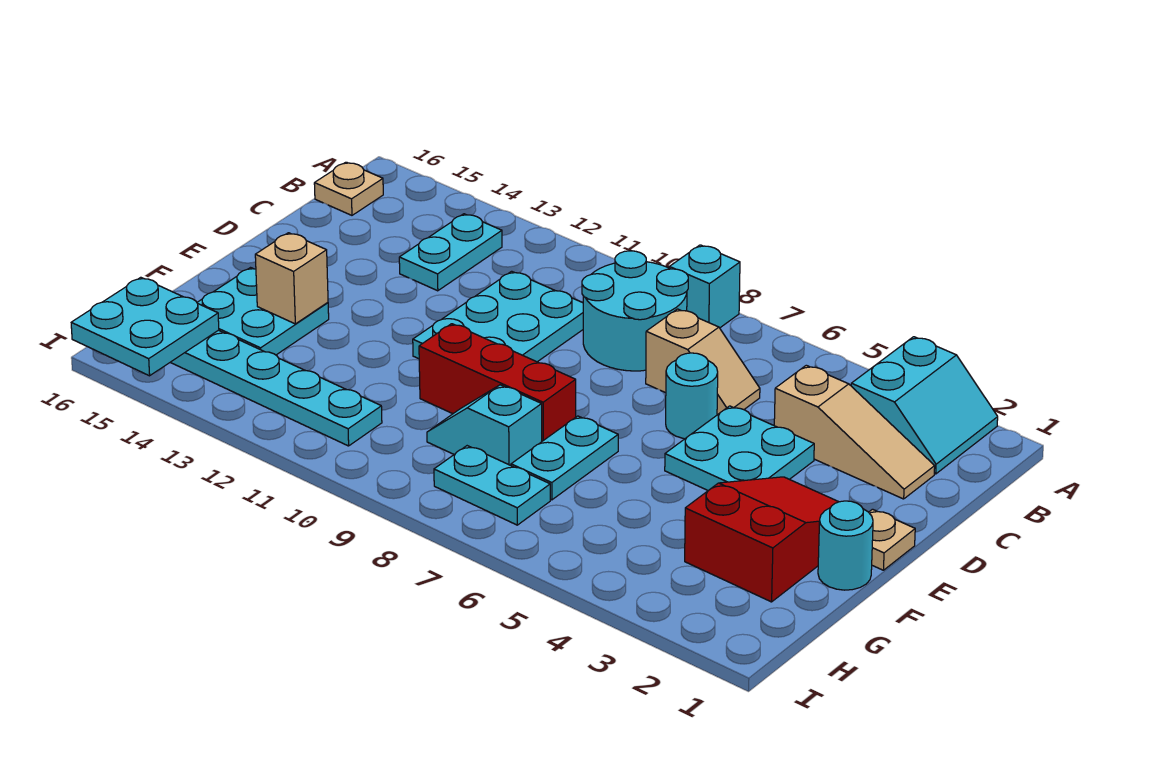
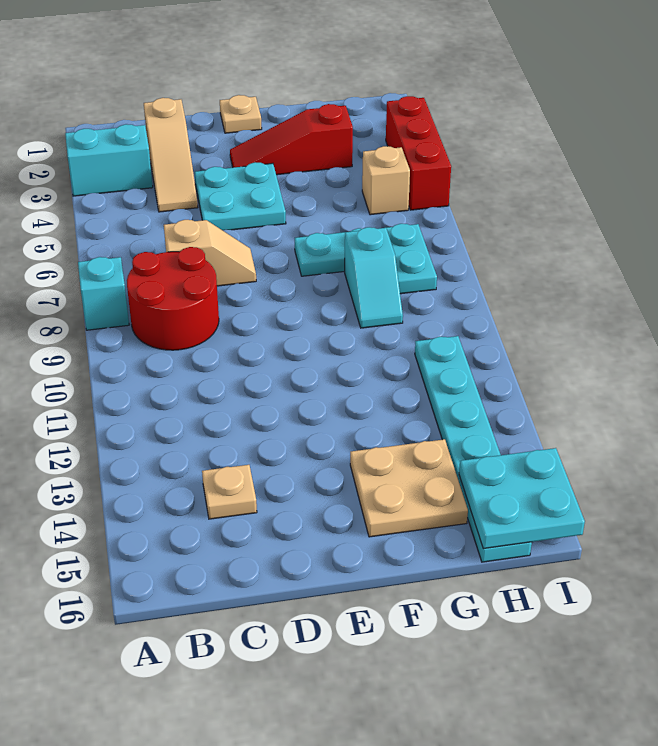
cyan round brick B8:C9 level 1 -> red round brick B8:C9 level 1
cyan plate B13:C13 level 1 -> none
tan plate B16 level 1 -> tan plate C14 level 1
tan slope C2:C4 level 1 top 4 -> tan slope C2:C4 level 1 top 2
tan slope C6:C7 level 1 top 7 -> tan slope C7:D7 level 1 top C
cyan plate C10:E11 level 1 -> none
cyan round brick D6 level 1 -> none
red slope E2:G3 level 1 top G -> red slope E3:G3 level 1 top G
cyan round brick F1 level 1 -> none
red brick F8:F10 level 1 -> red brick I3:I5 level 1
cyan plate F14:G15 level 1 -> tan plate F14:G15 level 1
tan brick F14 level 2 -> tan brick H5 level 1

